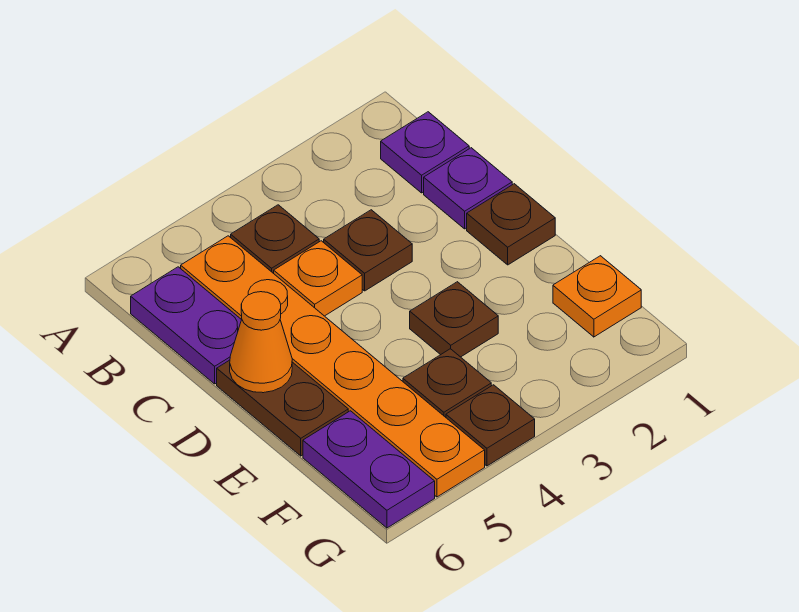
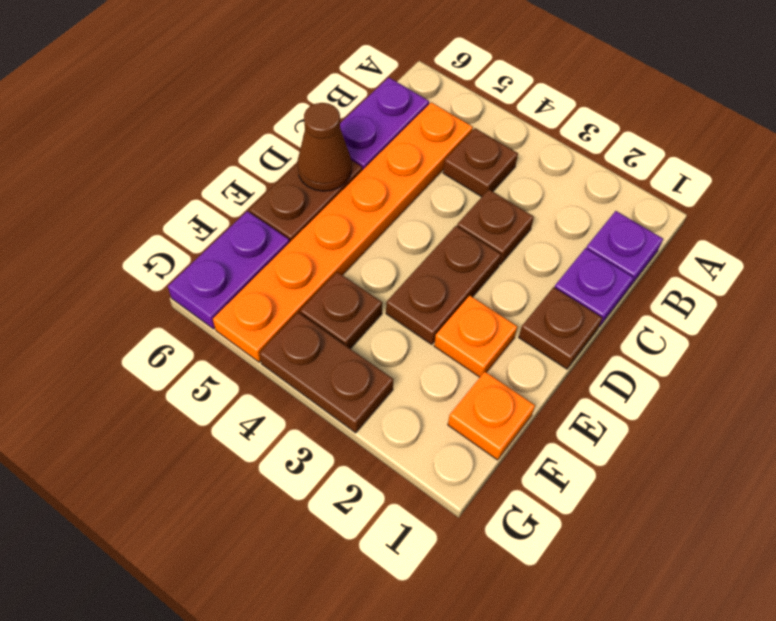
orange plate C4 level 1 -> orange plate E2 level 1
orange cone D6 level 2 -> brown cone D6 level 2
brown plate E3 level 1 -> brown plate D3:E3 level 1
brown plate G4 level 1 -> brown plate G3:G4 level 1

